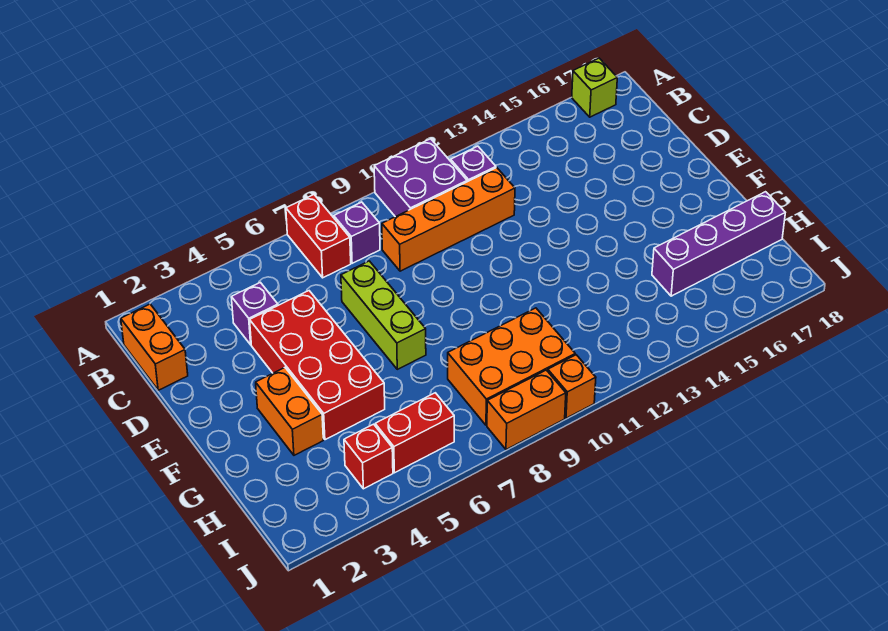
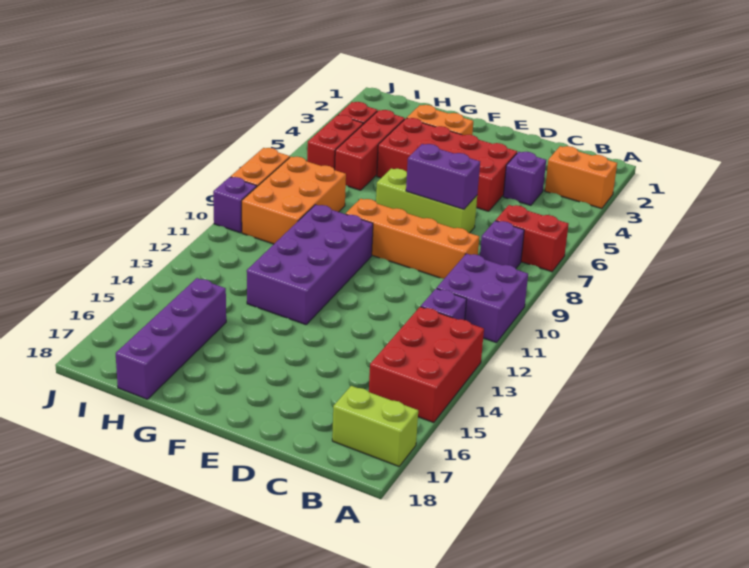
none -> red brick A13:B15 level 1
lime brick A17 level 1 -> lime brick A17:B17 level 1
orange brick B1:C1 level 1 -> orange brick A3:B3 level 1
orange brick C9:C12 level 1 -> orange brick C9:F9 level 1
none -> purple brick D7:E7 level 2
none -> purple brick F10:G13 level 1
none -> red brick H4:H6 level 1
orange brick J10 level 1 -> purple brick J10 level 1

